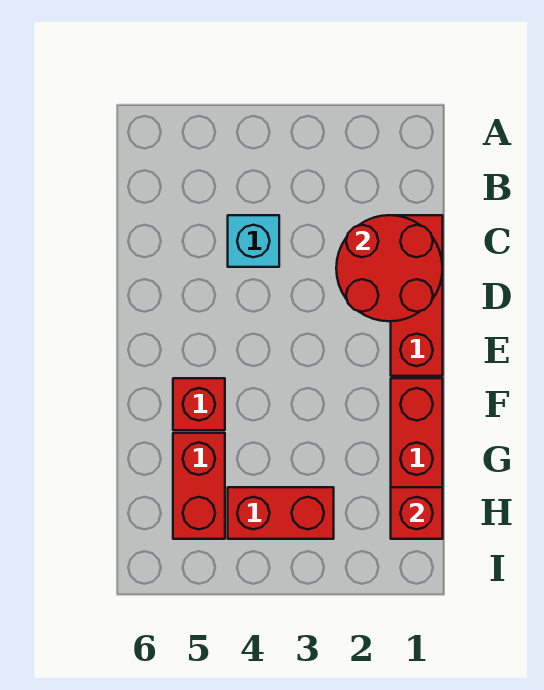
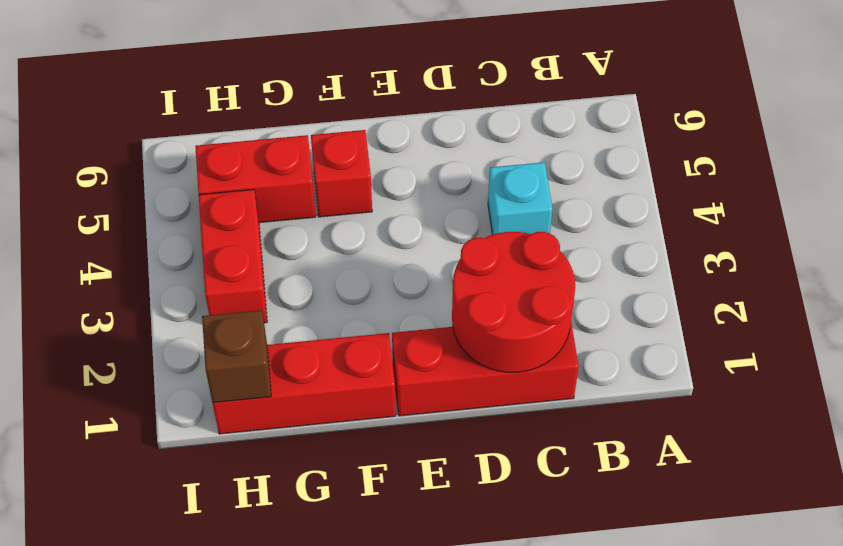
red brick H1 level 2 -> brown brick H1 level 2

